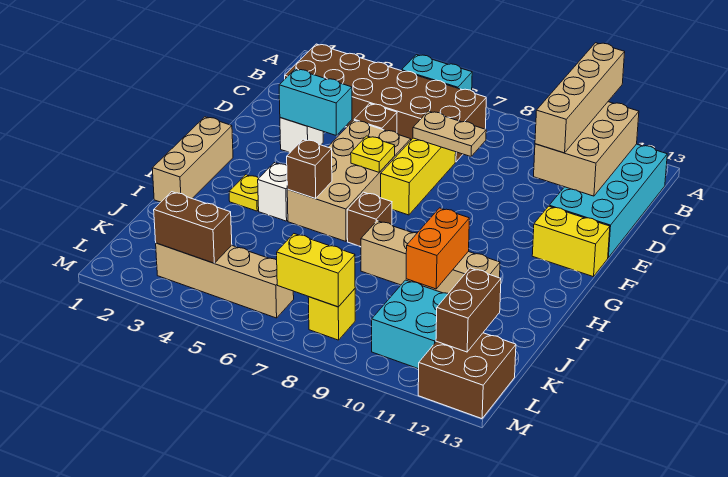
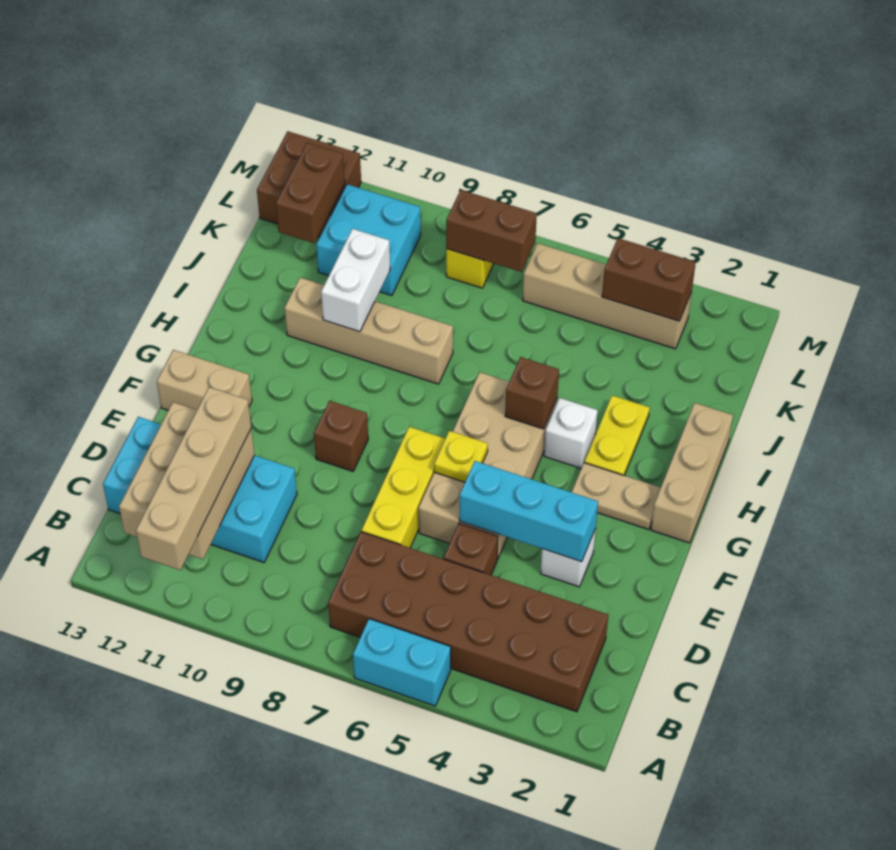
cyan brick B12:E13 level 1 -> cyan brick C10:D13 level 1
tan plate D7:D8 level 2 -> tan plate G2:G3 level 1
cyan brick E3:E4 level 2 -> cyan brick E3:E5 level 2
yellow brick F12:F13 level 1 -> tan brick F12:F13 level 1
yellow plate H3 level 1 -> yellow plate H3:I3 level 1
brown brick H7 level 1 -> brown brick F9 level 1
orange brick I10:J10 level 2 -> white brick I10:J10 level 2
yellow brick L7:L8 level 2 -> brown brick L7:L8 level 2

